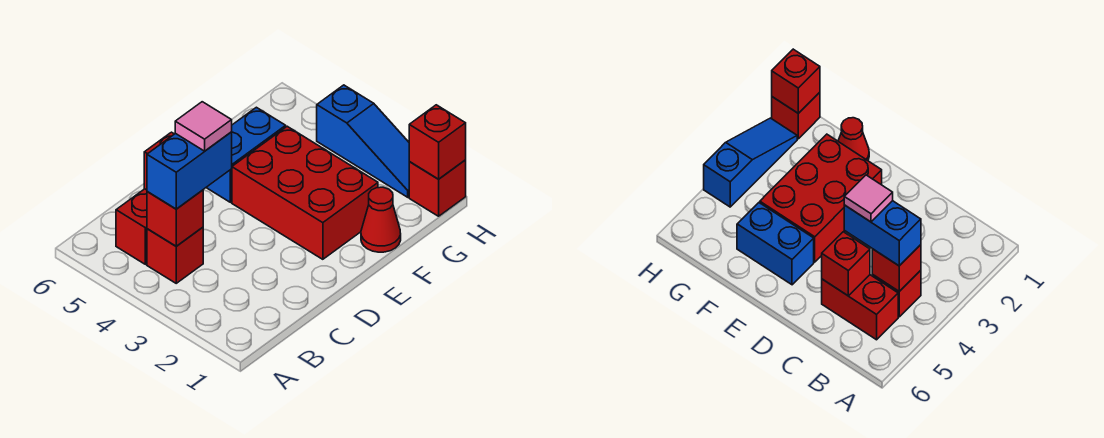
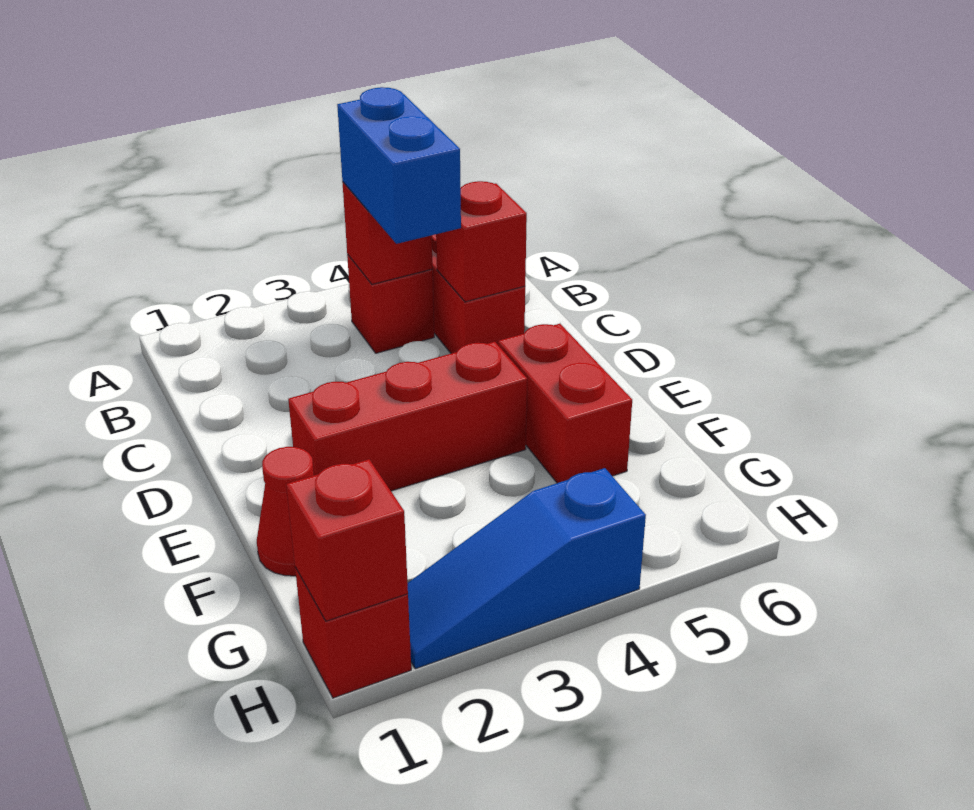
pink tile C4 level 4 -> none
red brick E2:F4 level 1 -> red brick E2:E4 level 1
blue brick E5:F5 level 1 -> red brick E5:F5 level 1

